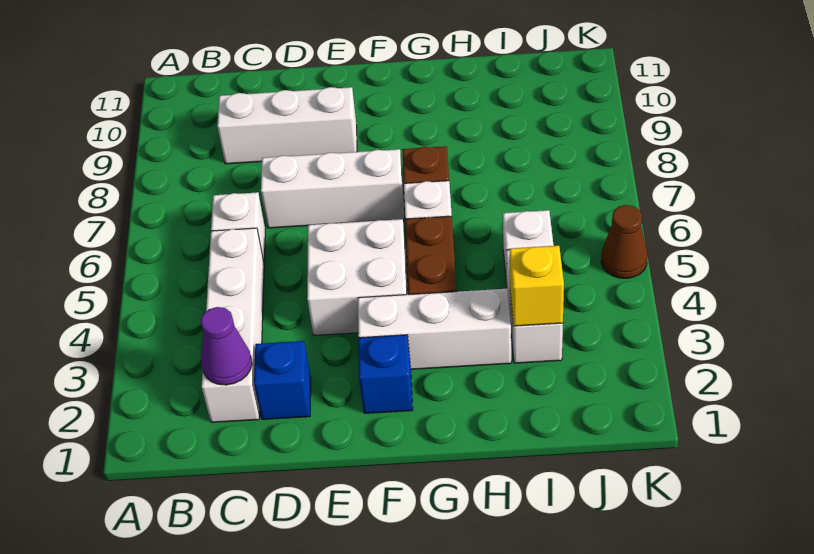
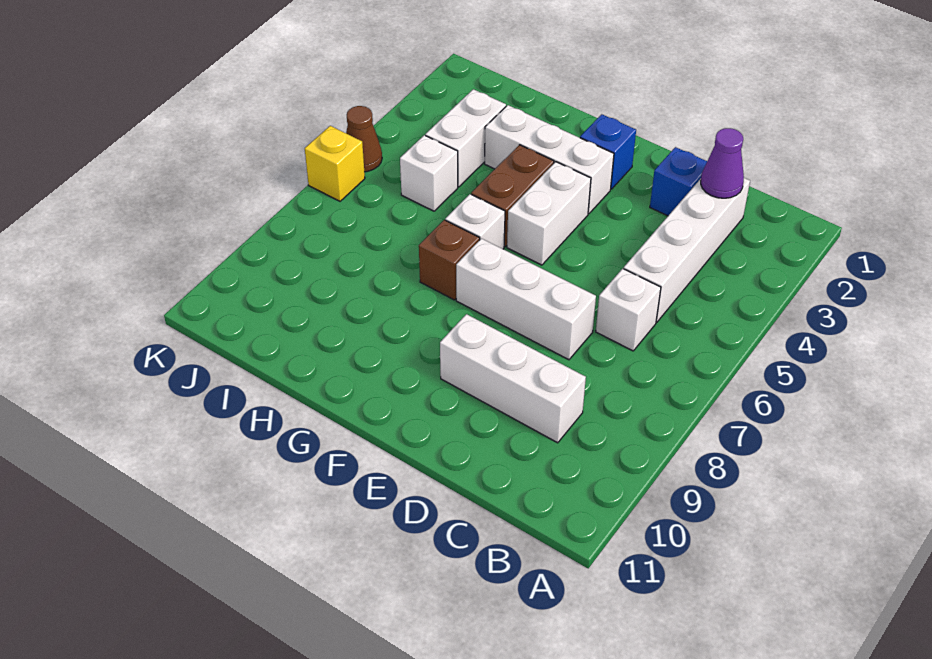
white brick E4:F5 level 1 -> white brick F4:F5 level 1
yellow brick I3 level 2 -> yellow brick K6 level 1

